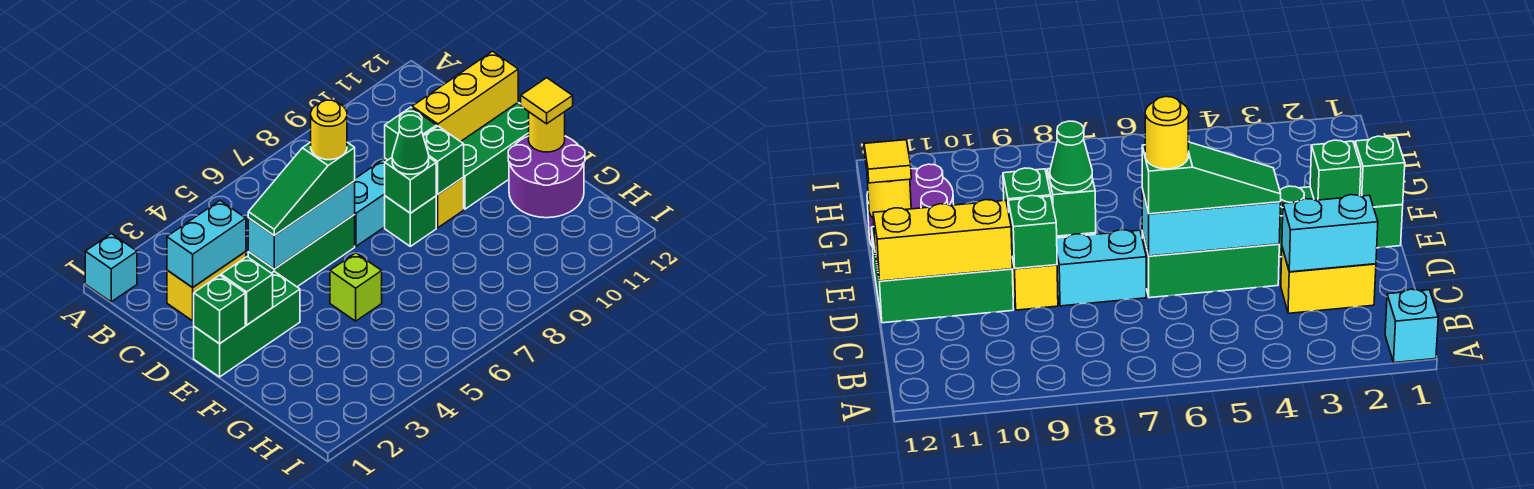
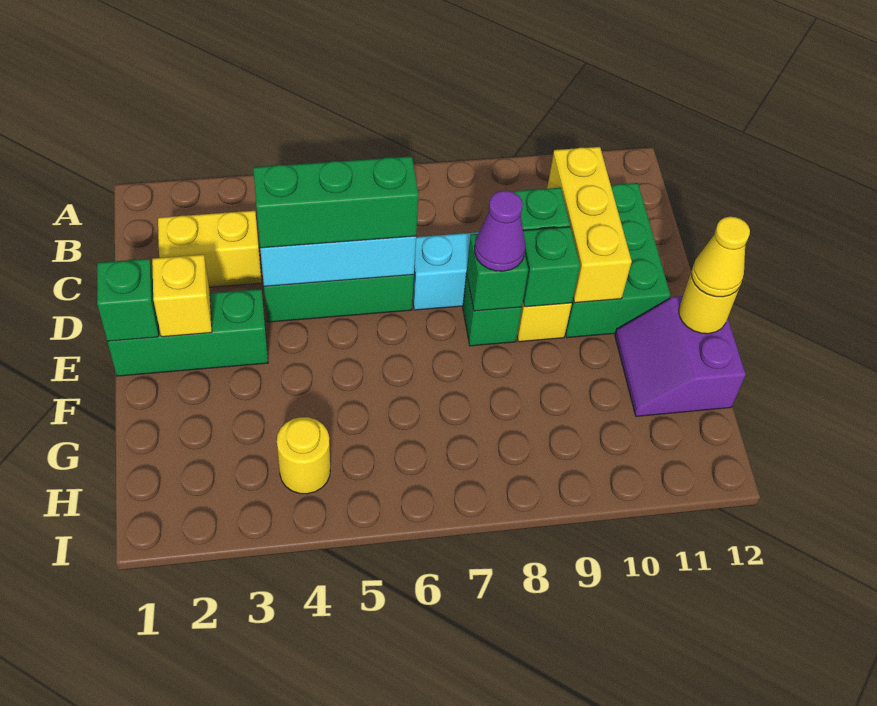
cyan brick A1 level 1 -> none
cyan brick C2:C3 level 2 -> none
green slope D4:D6 level 3 top 6 -> green brick D4:D6 level 3
yellow round brick D6 level 4 -> yellow round brick H4 level 1
green brick D10:E12 level 1 -> green brick C10:E11 level 1
yellow brick D10:D12 level 2 -> yellow brick C10:E10 level 2
green brick E2 level 2 -> yellow brick E2 level 2
green cone E8 level 3 -> purple cone E8 level 3
lime brick F5 level 1 -> none
purple round brick F11:G12 level 1 -> purple slope F11:G12 level 1 top 12
yellow tile F12 level 3 -> yellow cone F12 level 3

